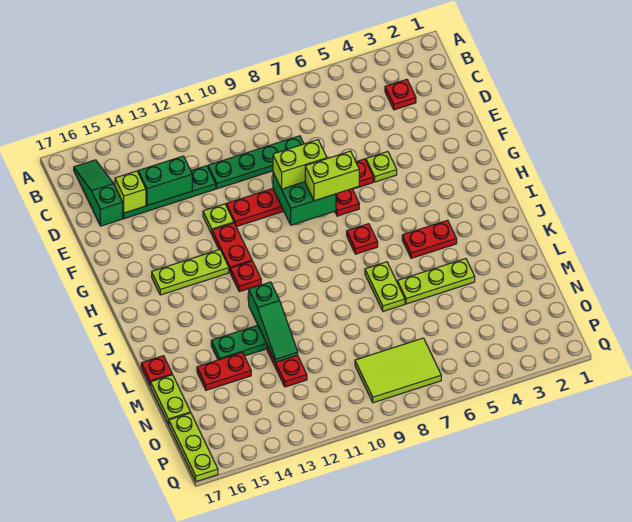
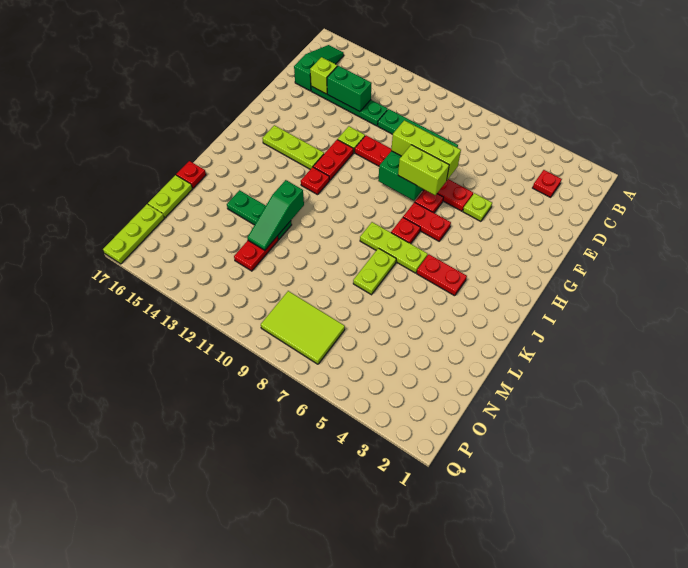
lime brick F8:F9 level 3 -> lime brick F7:F9 level 3
lime plate L4:L6 level 1 -> lime plate J6:J8 level 1
red plate M14:M15 level 1 -> red plate H6:H7 level 1

